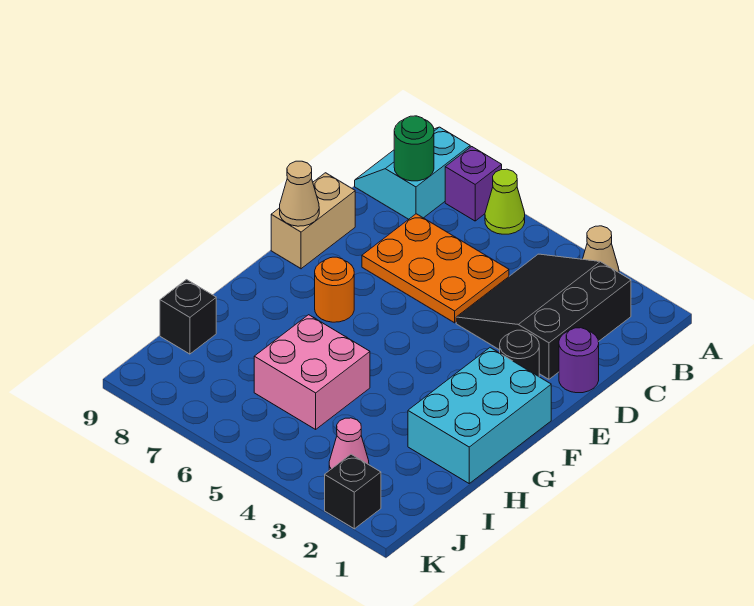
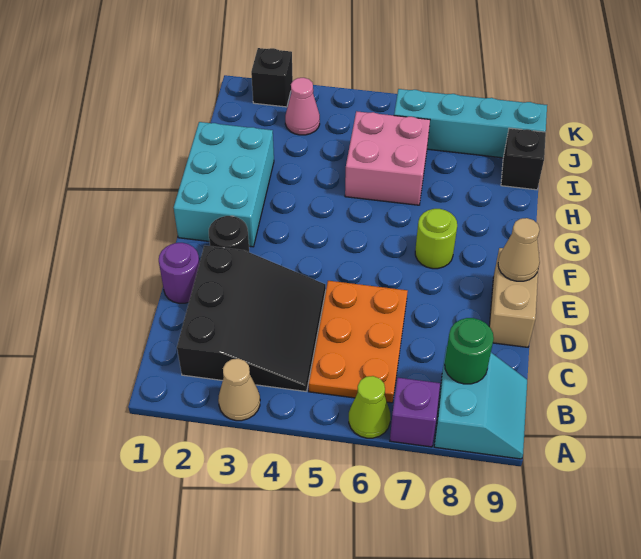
orange plate C5:D7 level 1 -> orange plate B5:D6 level 1
orange round brick F7 level 1 -> lime round brick F7 level 1
none -> cyan brick J6:J9 level 1

